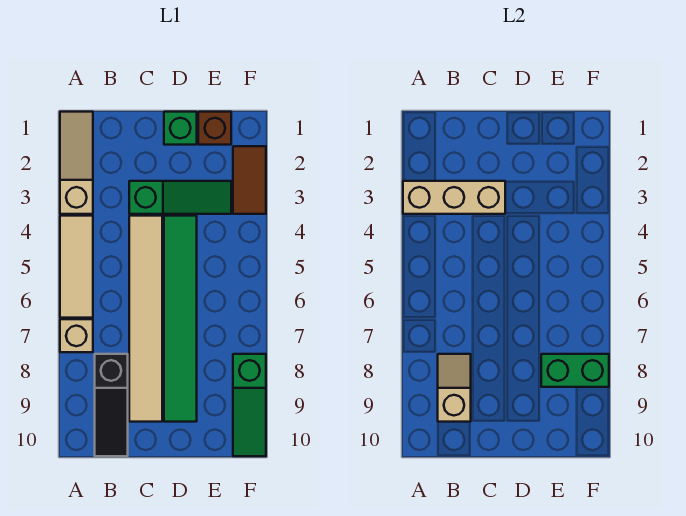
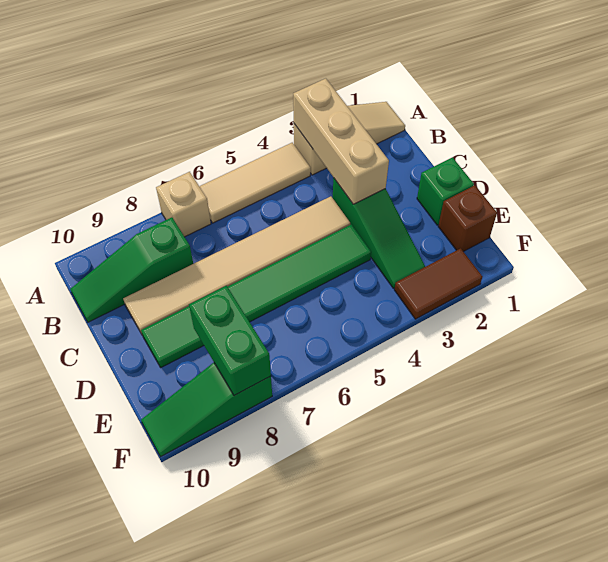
black slope B8:B10 level 1 top 8 -> green slope B8:B10 level 1 top 8
tan slope B8:B9 level 2 top 9 -> none

